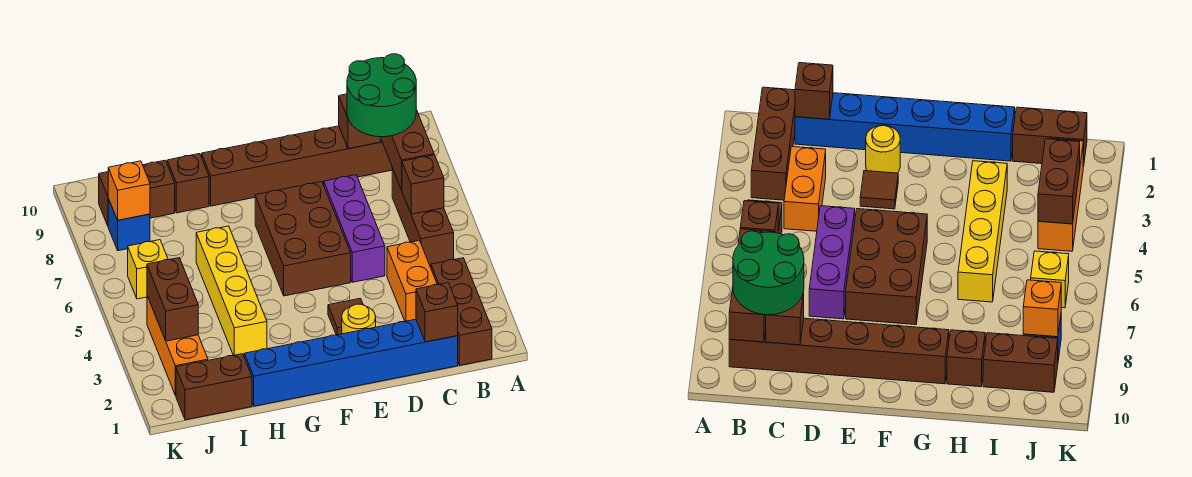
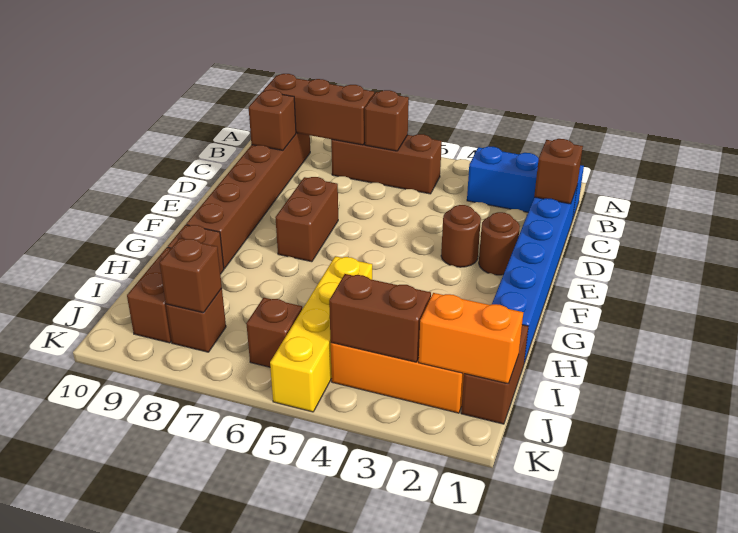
brown brick B1:B3 level 1 -> blue brick B1:B3 level 1
green round brick B8:C9 level 3 -> none
orange brick C3:C4 level 1 -> orange brick J1:J2 level 2
purple brick D5:D7 level 1 -> none
yellow round brick E2 level 1 -> brown round brick E2 level 1
brown tile E3 level 1 -> brown round brick E3 level 1
brown brick E5:F7 level 1 -> brown brick E7:F7 level 1
yellow brick H3:H6 level 1 -> yellow brick H5:K5 level 1
yellow brick J6 level 1 -> brown brick J6 level 1
blue brick J8 level 1 -> brown brick J8 level 1
orange brick J8 level 2 -> brown brick J8 level 2

